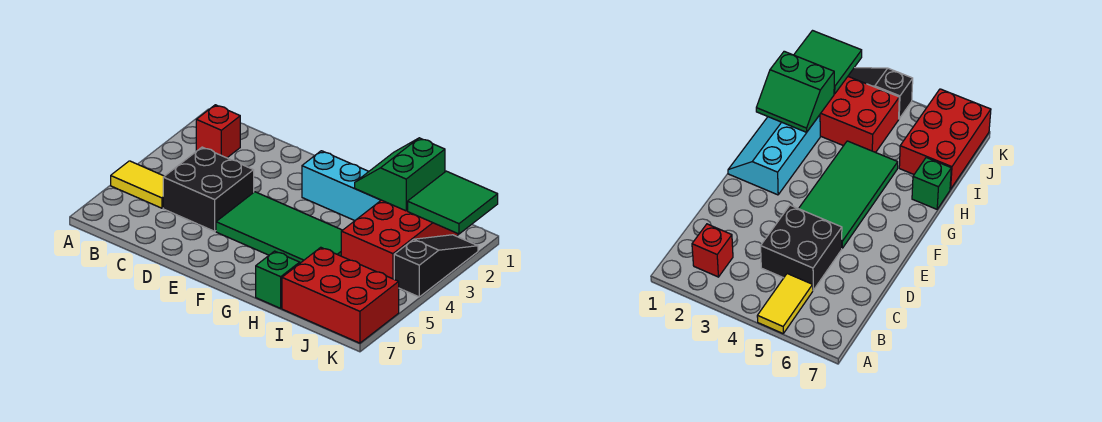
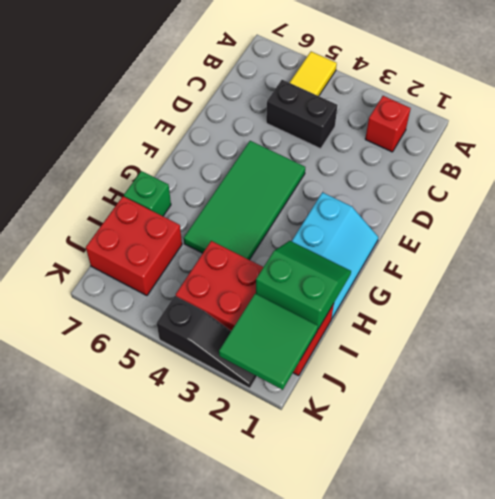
black brick C4:D5 level 1 -> black brick C4:C5 level 1
red brick I6:K7 level 1 -> red brick I6:J7 level 1

